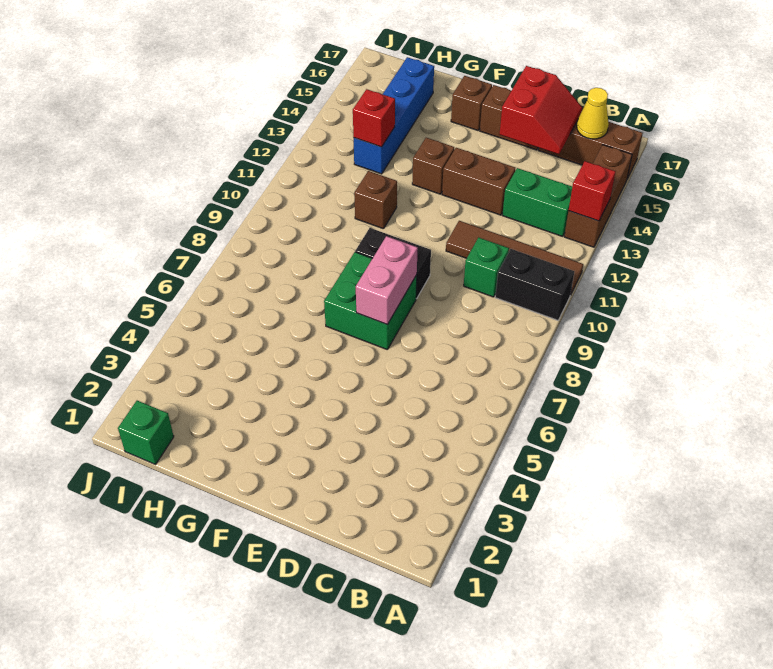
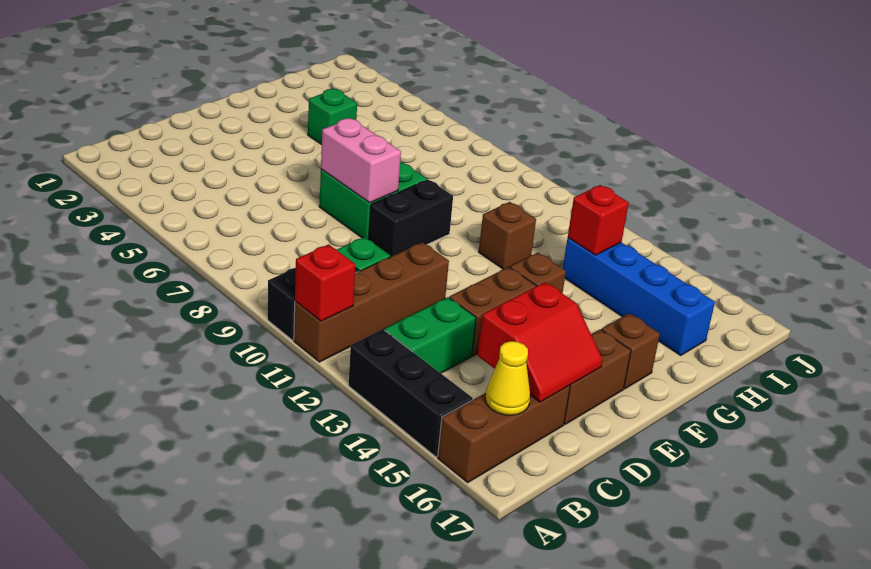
brown tile A11:D11 level 1 -> brown brick A11:D11 level 1
brown brick A13:A15 level 1 -> black brick A13:A15 level 1
red brick A13 level 2 -> red brick A11 level 2
red slope C15:D16 level 2 top D -> red slope C15:D16 level 2 top 15
green brick I1 level 1 -> green brick G4 level 1

